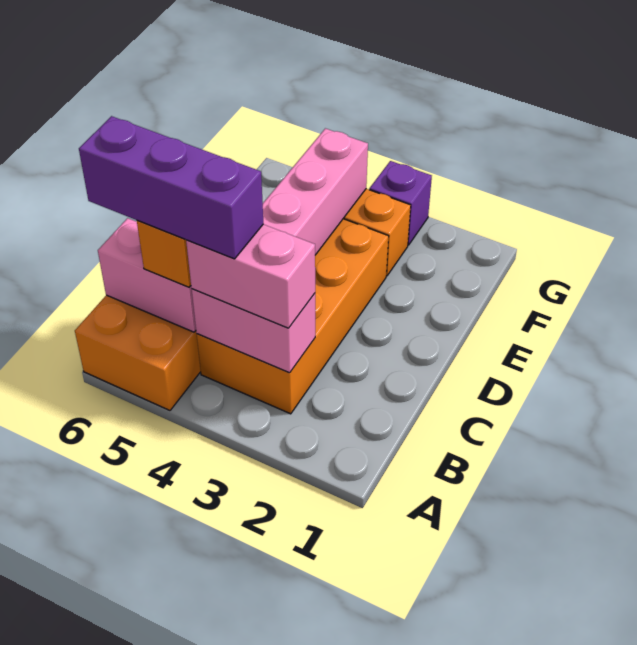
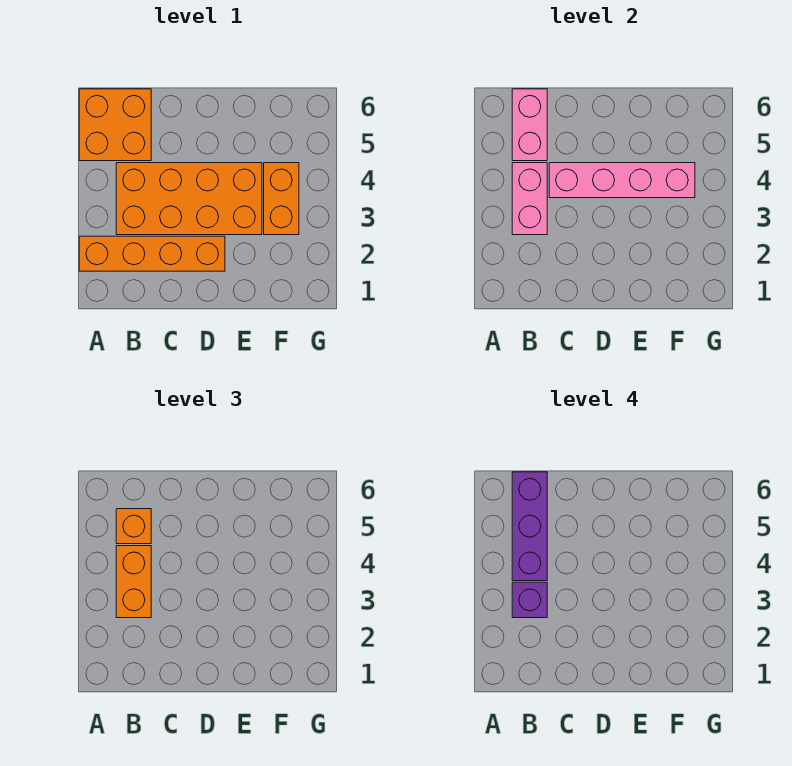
none -> orange brick A2:D2 level 1
pink brick B3:B4 level 3 -> orange brick B3:B4 level 3
purple brick G3 level 1 -> purple brick B3 level 4

